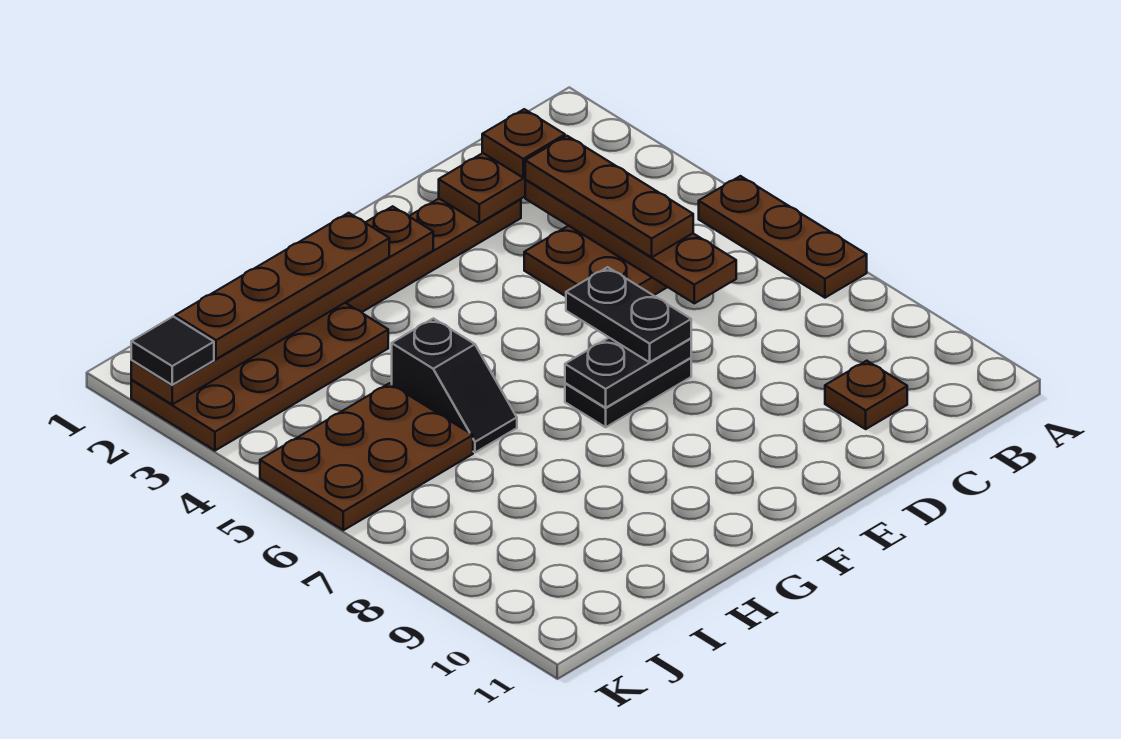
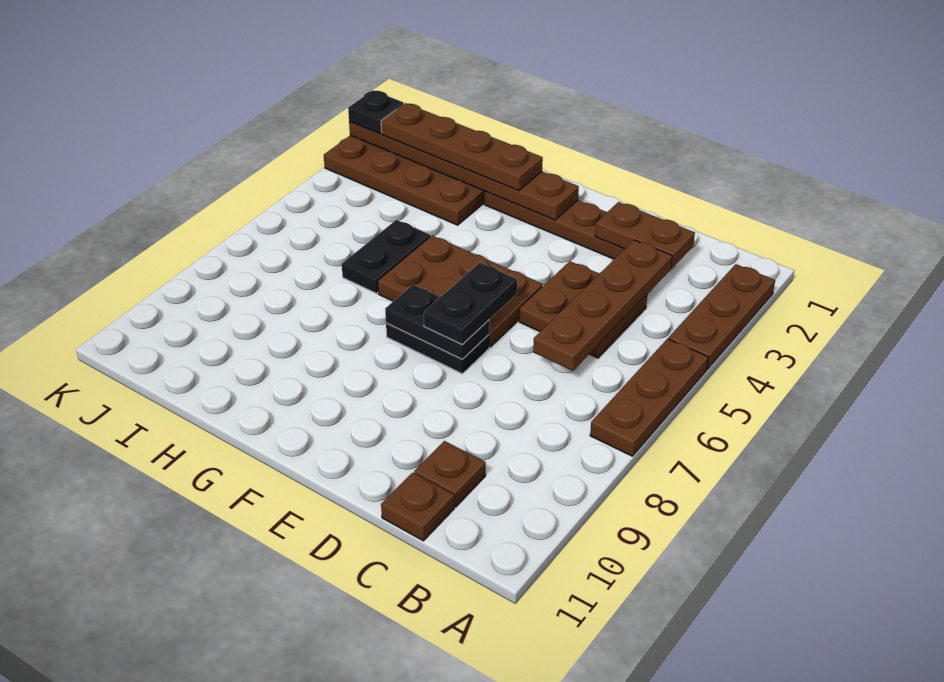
brown plate C2 level 3 -> brown plate C11 level 1
brown plate C3:C5 level 3 -> brown plate A2:A4 level 1
black slope H5:H6 level 1 top 5 -> black plate H5:H6 level 1
brown plate I5:K6 level 1 -> brown plate E5:G6 level 1
black tile K2 level 3 -> black plate K2 level 3

